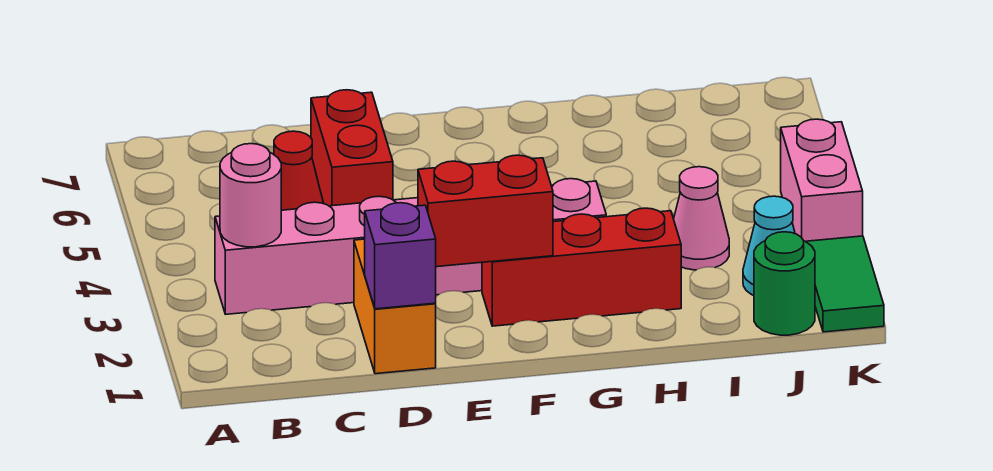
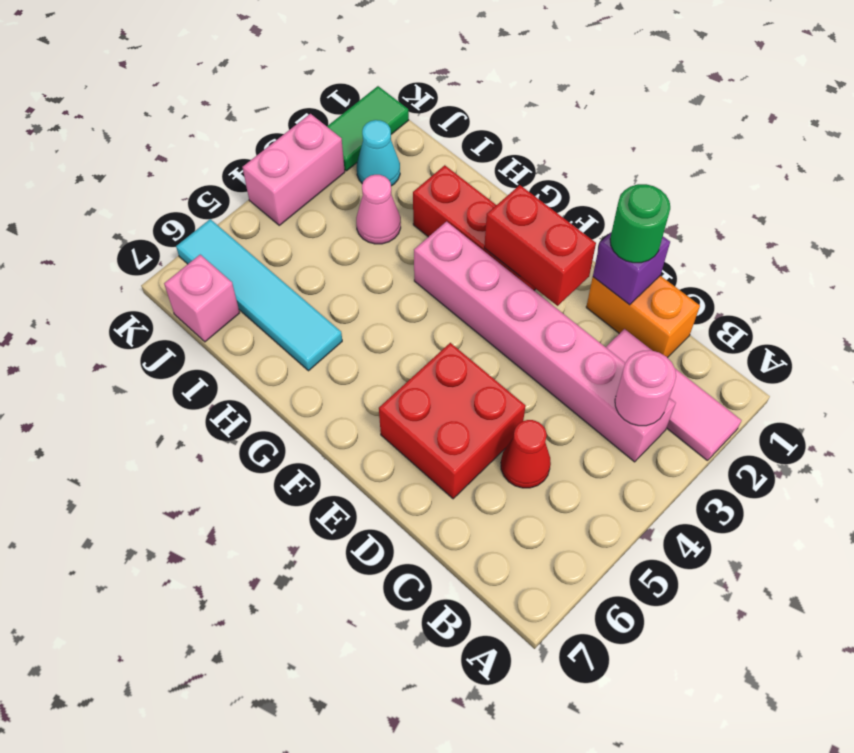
none -> pink tile A2:C2 level 1
orange brick D1:D2 level 1 -> orange brick C1:D1 level 1
red brick D5:D6 level 1 -> red brick D5:E6 level 1
none -> cyan tile H6:K6 level 1
green round brick J1 level 1 -> green round brick D1 level 3
none -> pink brick J7 level 1

